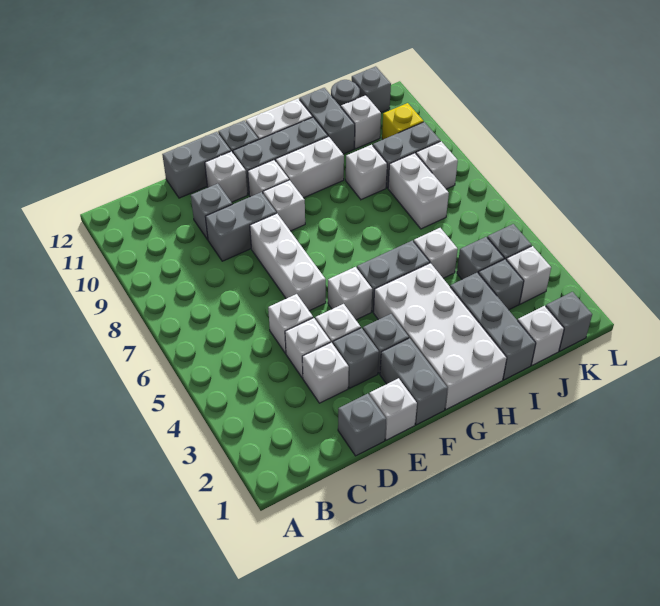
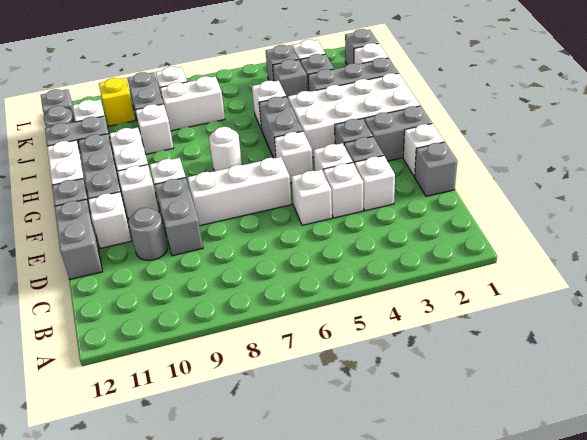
grey brick D10 level 1 -> grey round brick D10 level 1
none -> white round brick G7 level 1

